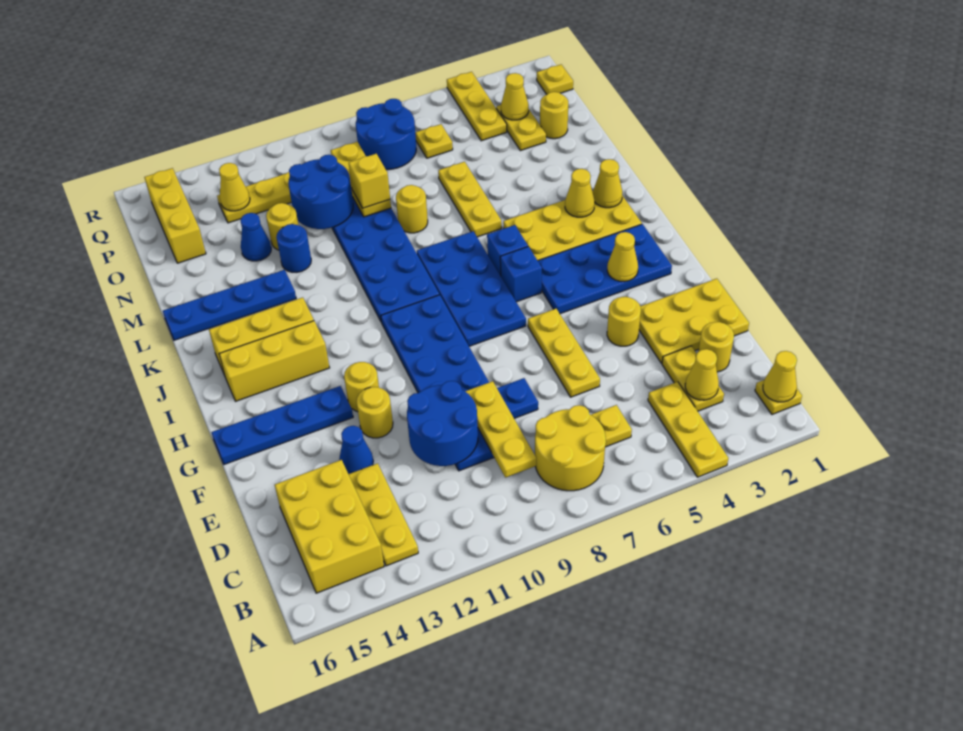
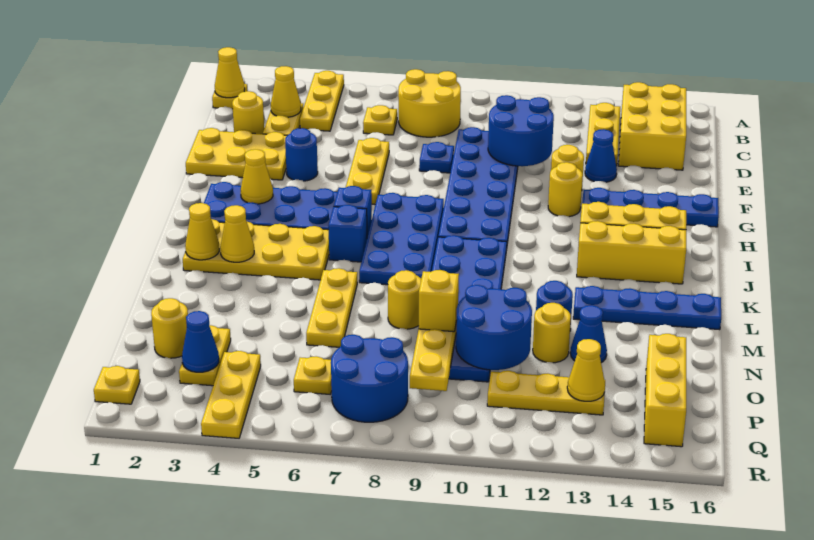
yellow plate C9:E9 level 2 -> none
yellow round brick F4 level 1 -> blue round brick F4 level 1
yellow cone P3 level 2 -> blue cone P3 level 2

